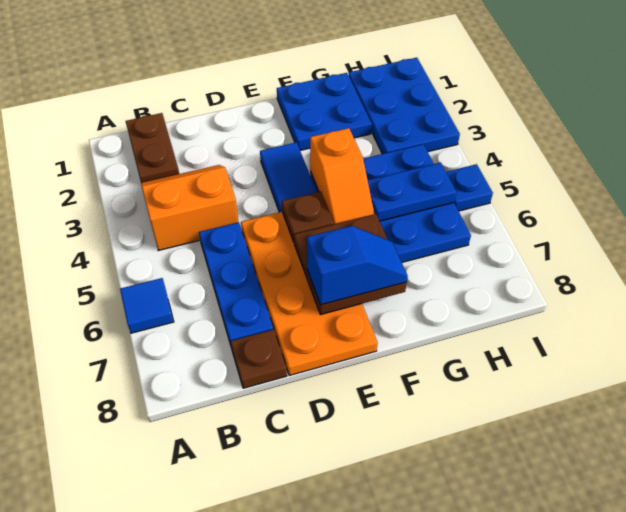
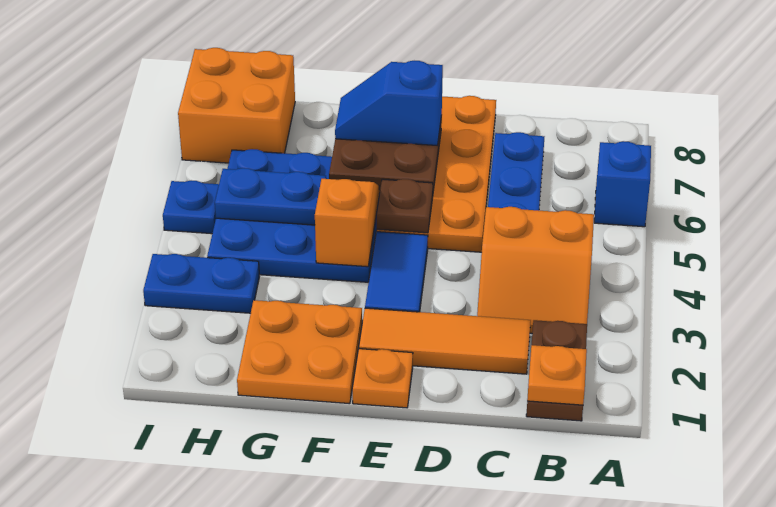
blue tile A6 level 1 -> blue brick A6 level 1
none -> orange plate B1 level 2
none -> orange tile C2:E2 level 1
brown plate C8 level 1 -> none
none -> orange plate E1 level 1
blue plate F1:G2 level 1 -> orange plate F1:G2 level 1
blue plate H1:I3 level 1 -> blue plate H3:I3 level 1
none -> orange brick H7:I8 level 1

